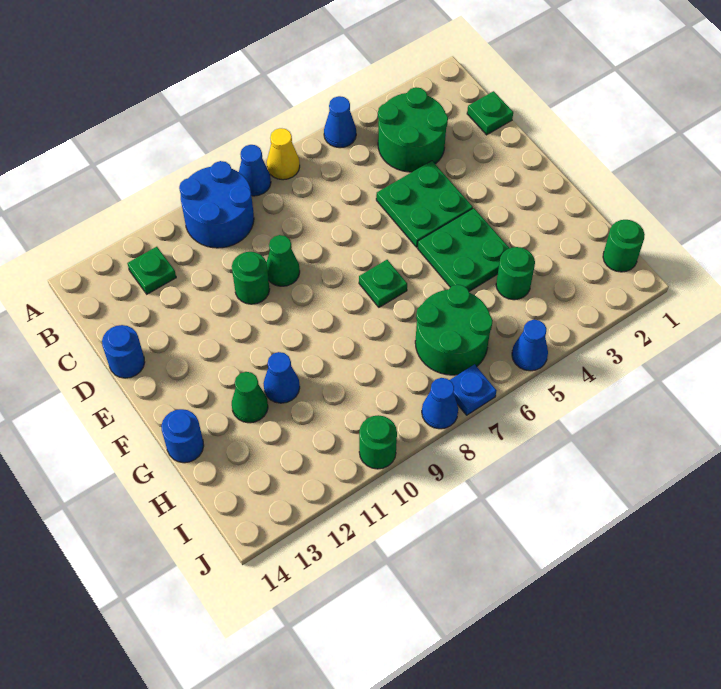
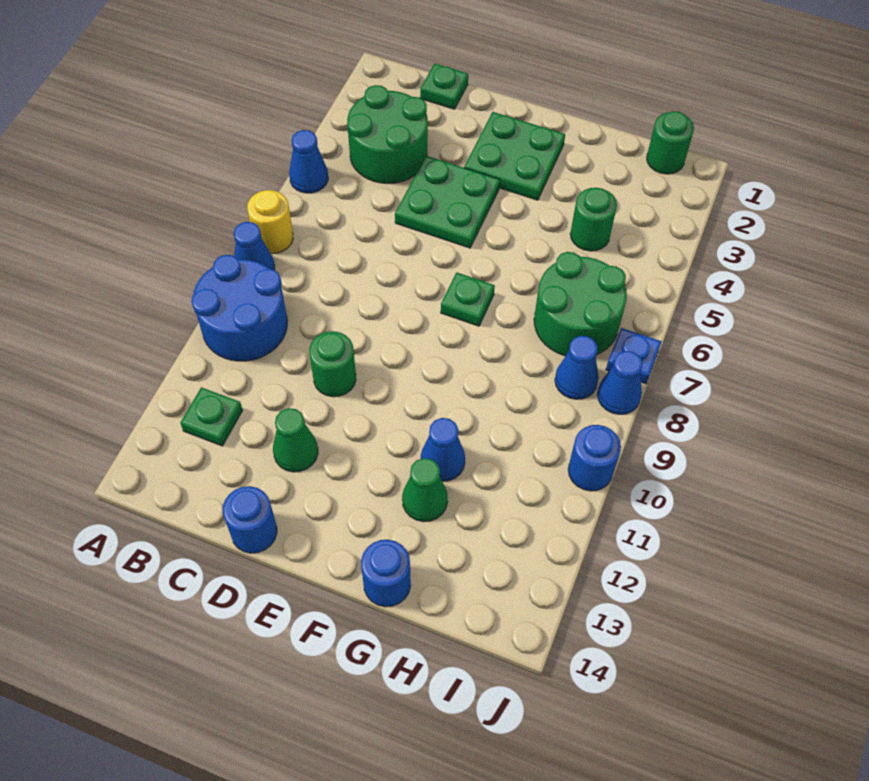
yellow cone A7 level 1 -> yellow round brick A7 level 1
green cone D9 level 1 -> green cone D12 level 1
green plate F4:G5 level 1 -> green plate E2:F3 level 1
blue cone J5 level 1 -> blue cone I8 level 1
green round brick J10 level 1 -> blue round brick J10 level 1

